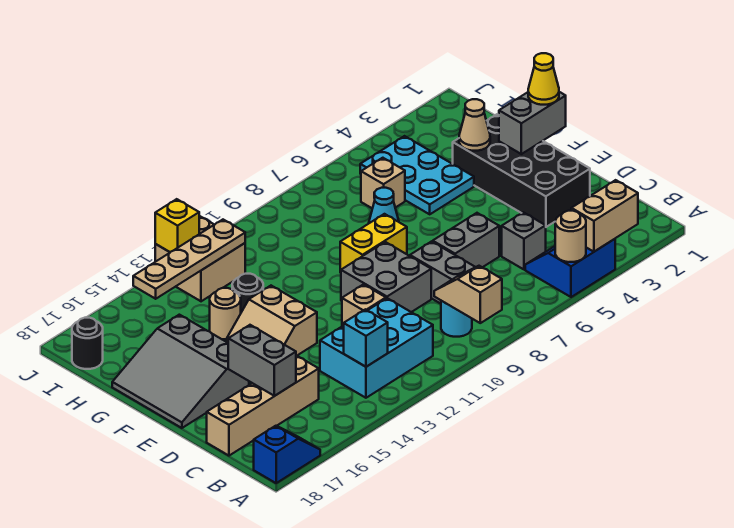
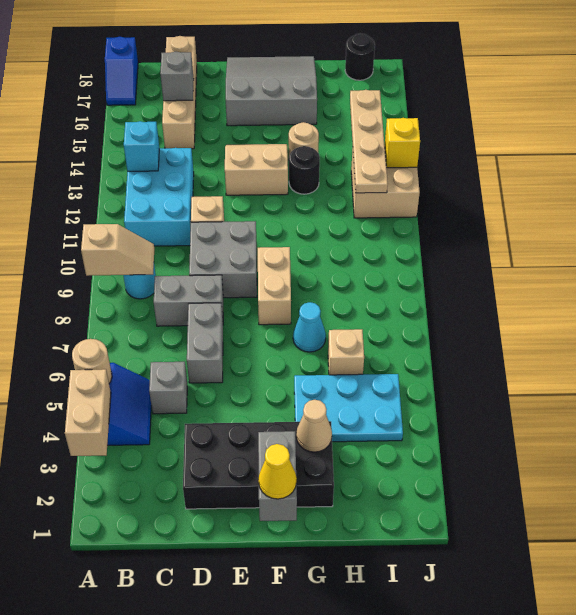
grey brick C16:D16 level 2 -> grey brick C16 level 2
yellow brick F8:F9 level 1 -> tan brick F8:F9 level 1

